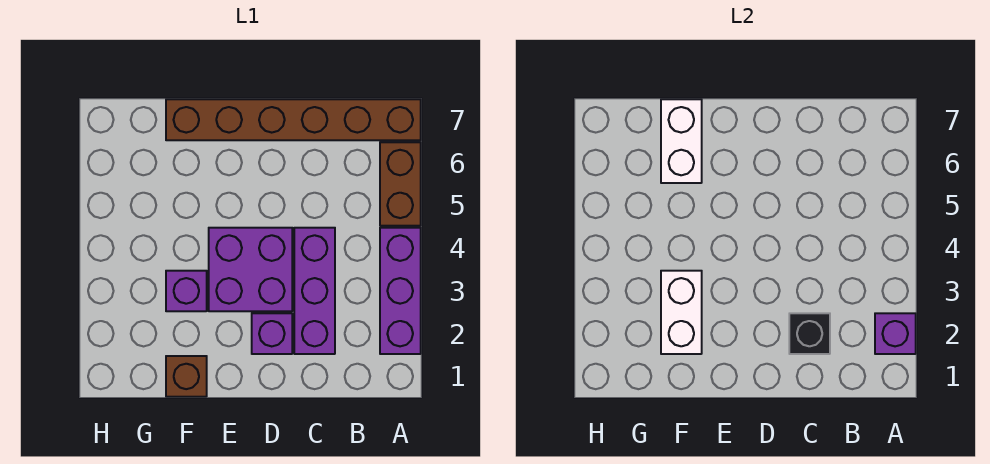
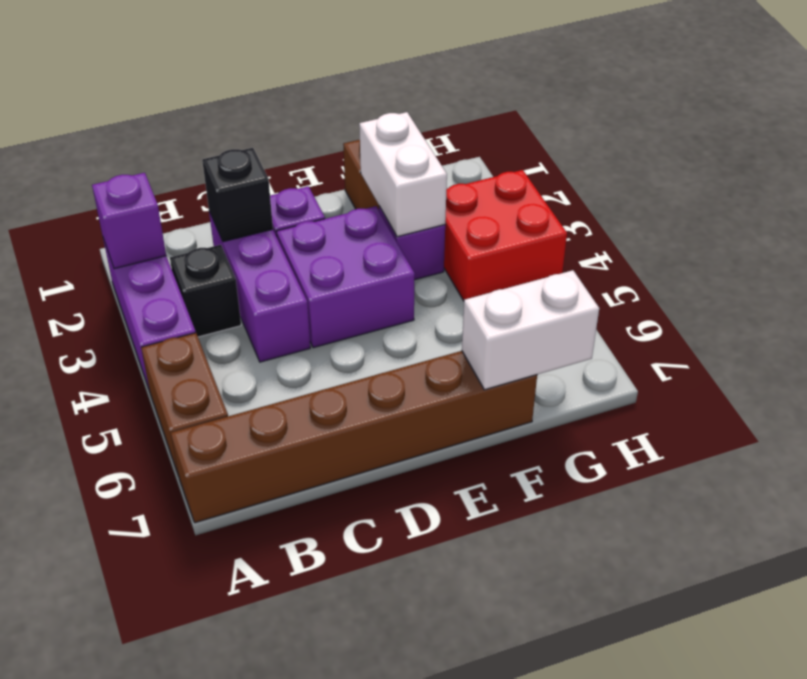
none -> black brick B3 level 1
white brick F6:F7 level 2 -> white brick F7:G7 level 2
none -> red brick G3:H4 level 1

